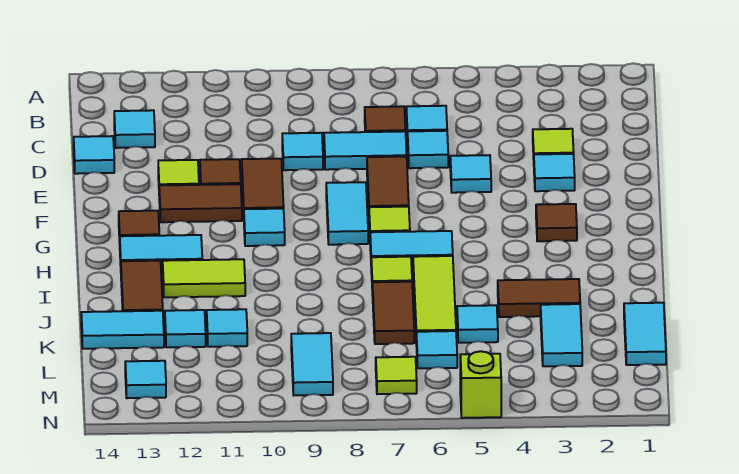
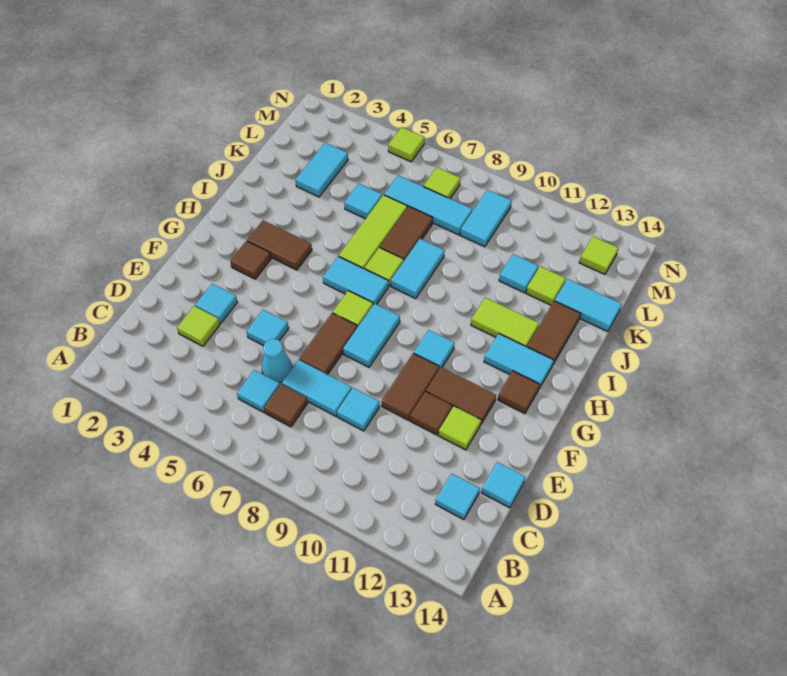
cyan tile D6 level 1 -> cyan cone D6 level 1
brown tile J3:J4 level 1 -> brown tile H3:H4 level 1
cyan tile K1:L1 level 1 -> cyan tile I8:J8 level 1
cyan tile K12 level 1 -> lime tile K12 level 1
cyan tile L6 level 1 -> cyan tile L6:L8 level 1
cyan tile M13 level 1 -> lime tile M13 level 1
lime brick N5 level 1 -> lime tile N5 level 1

